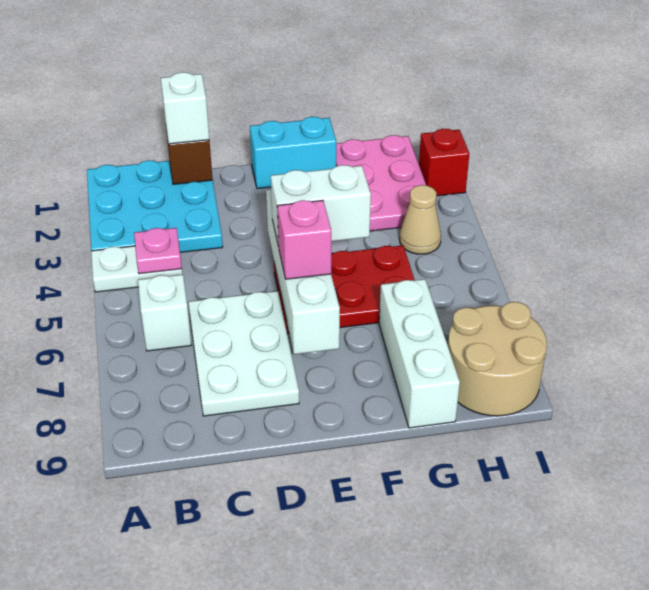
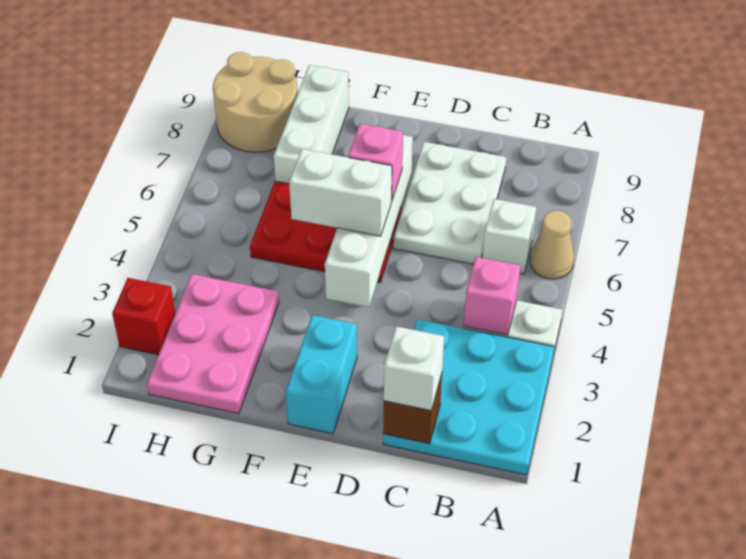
pink plate B4 level 2 -> pink brick B4 level 2
cyan brick E1:F1 level 1 -> cyan brick E1:E2 level 1
tan cone H4 level 1 -> tan cone A6 level 1

